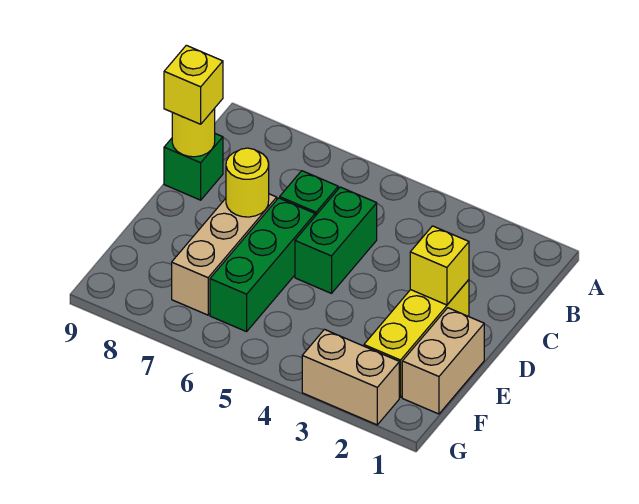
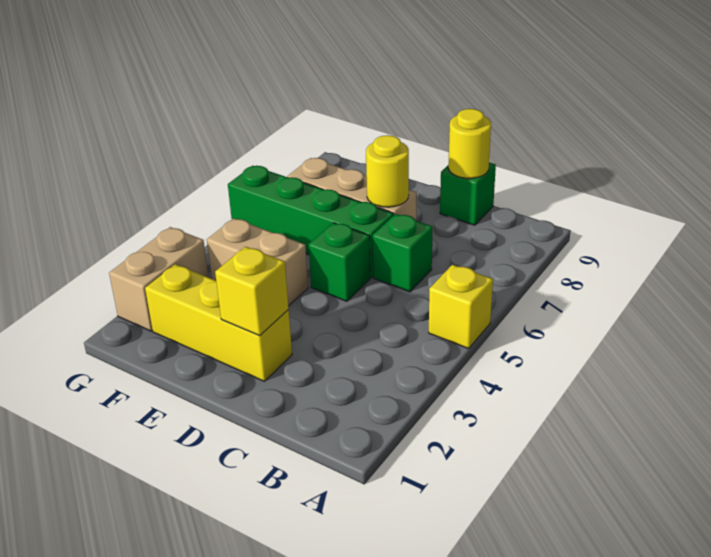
green brick C5:D5 level 1 -> green brick D5 level 1
yellow brick C9 level 3 -> yellow brick A5 level 1
green brick D6:F6 level 1 -> green brick D6:G6 level 1
tan brick E1:F1 level 1 -> tan brick E4:F4 level 1

